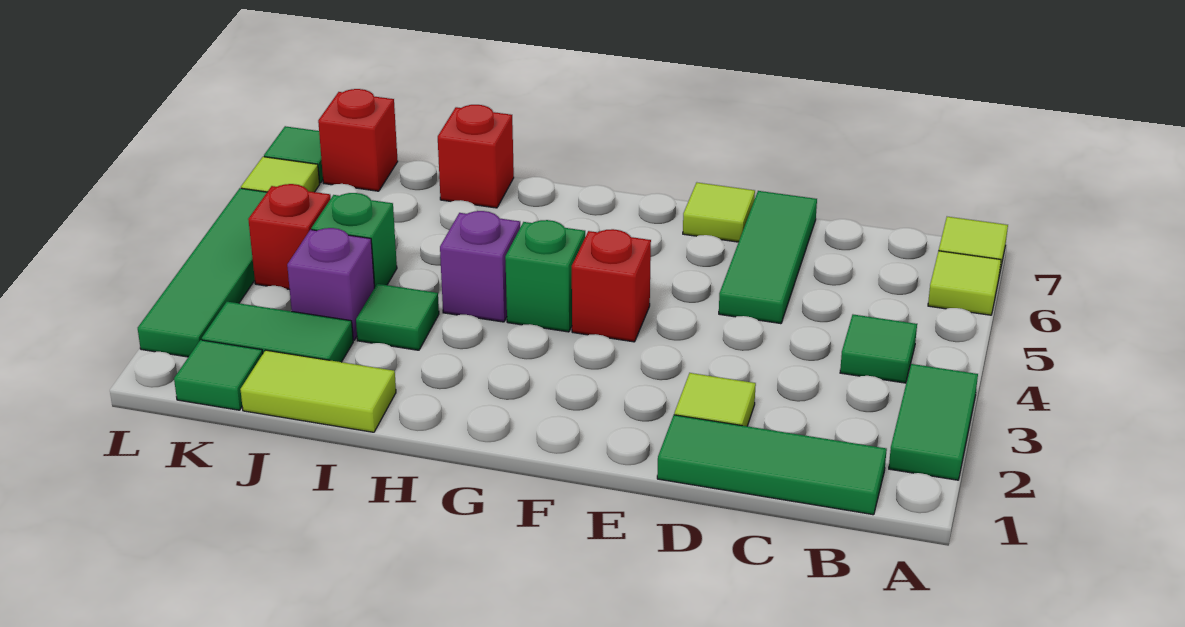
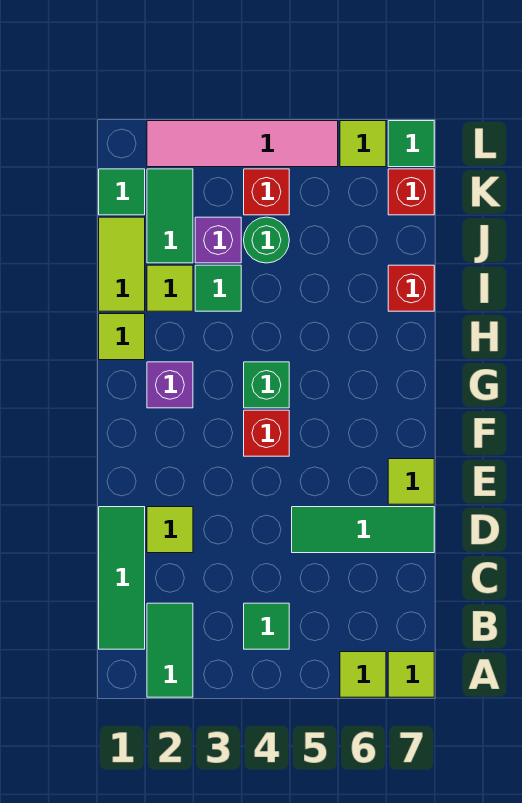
green tile A2:A3 level 1 -> green tile A2:B2 level 1
none -> lime tile H1 level 1
purple brick H4 level 1 -> purple brick G2 level 1
none -> lime tile I2 level 1
green brick J4 level 1 -> green round brick J4 level 1
green tile L2:L5 level 1 -> pink tile L2:L5 level 1

